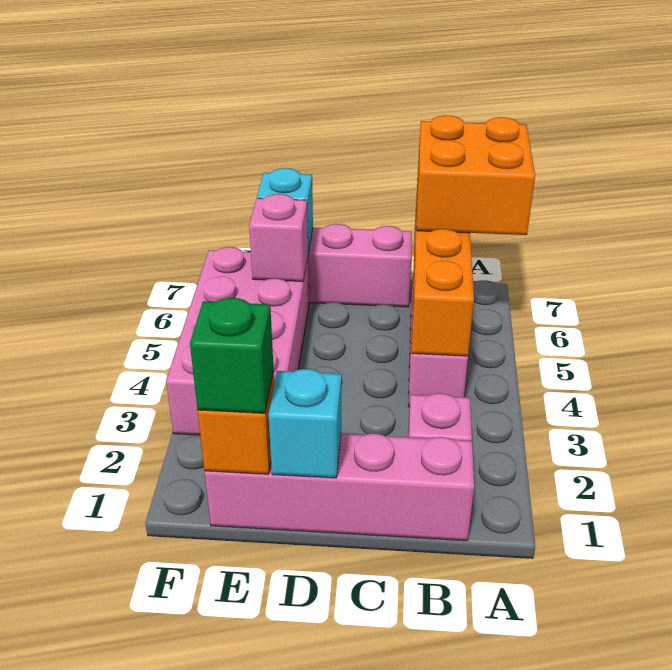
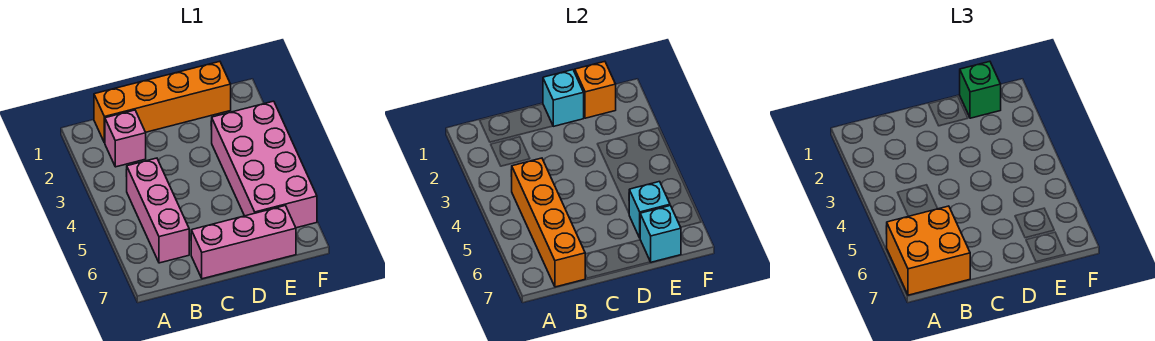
pink brick B1:E1 level 1 -> orange brick B1:E1 level 1
pink brick E6 level 2 -> cyan brick E6 level 2

